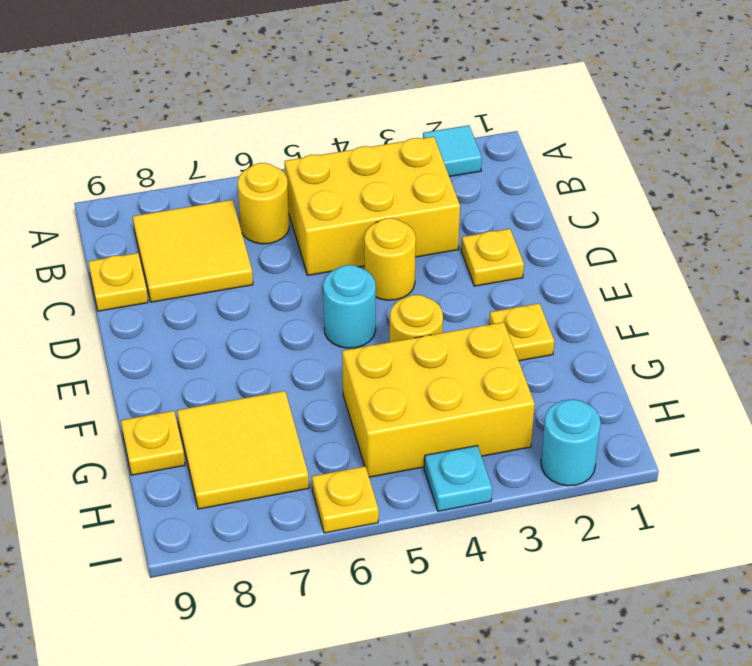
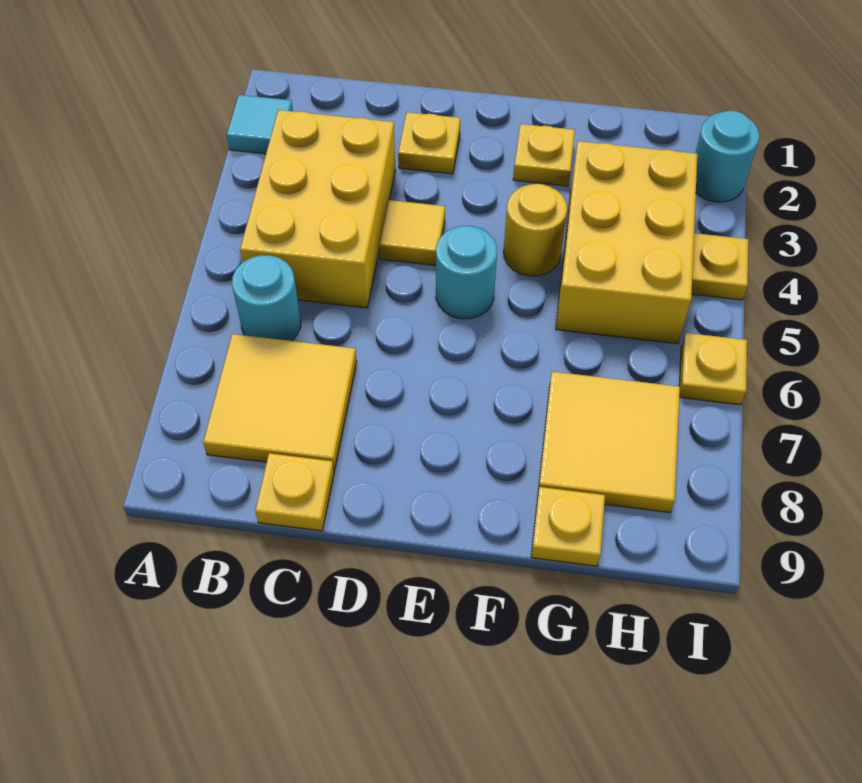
yellow round brick B6 level 1 -> cyan round brick B6 level 1
yellow round brick D4 level 1 -> yellow tile D4 level 1
cyan plate I4 level 1 -> yellow plate I4 level 1

